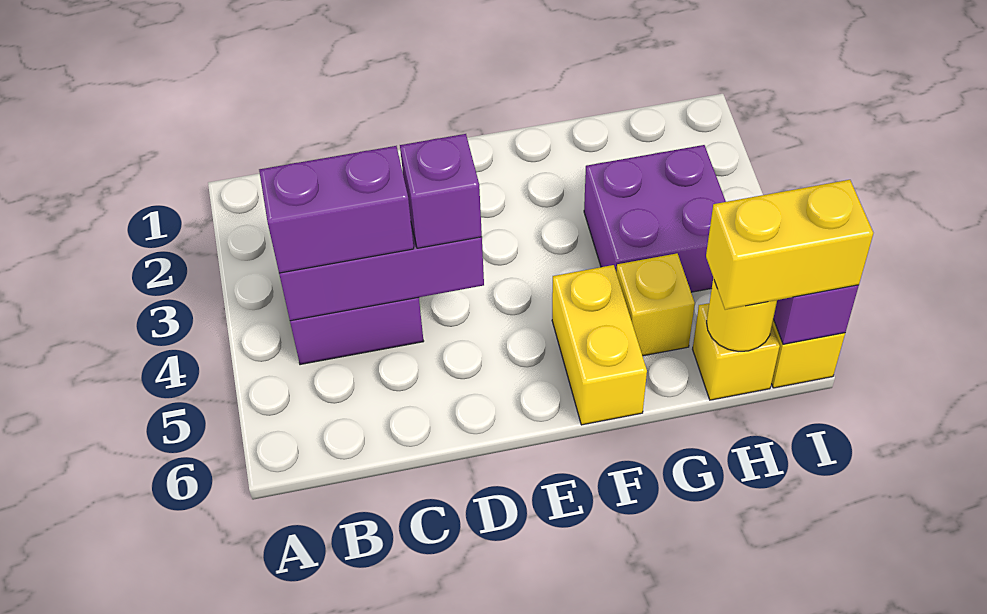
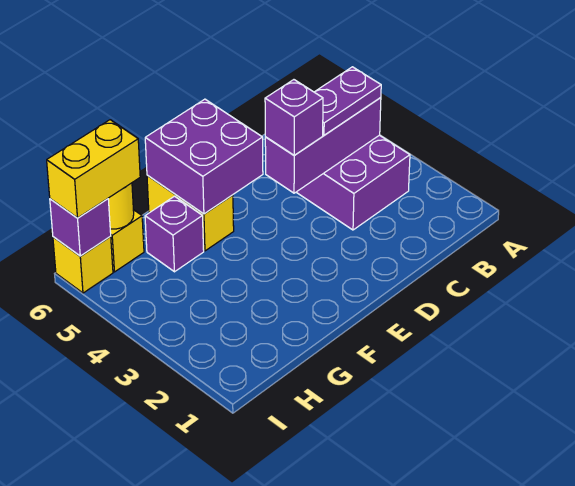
purple brick B4:C4 level 3 -> purple plate B4:C4 level 3
purple brick G3:H4 level 1 -> purple brick E5:F6 level 2
yellow brick G5 level 1 -> purple brick G5 level 1

